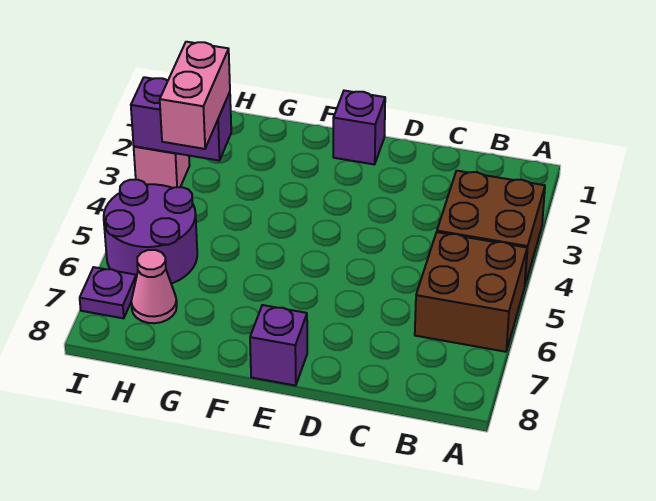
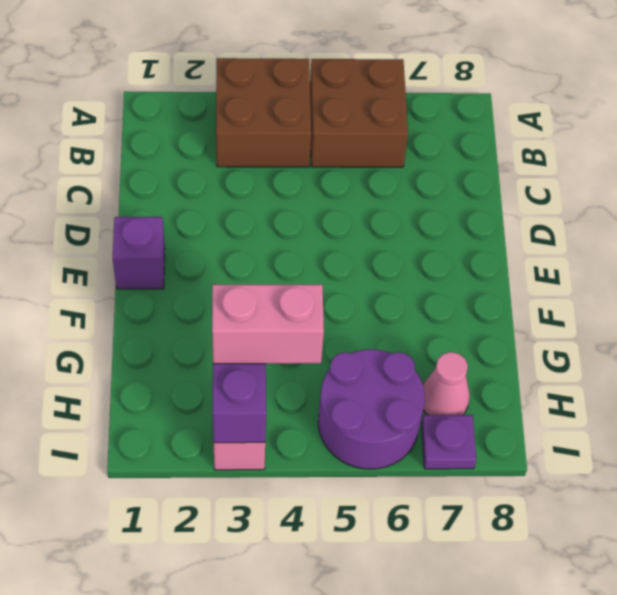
purple brick E8 level 1 -> none

